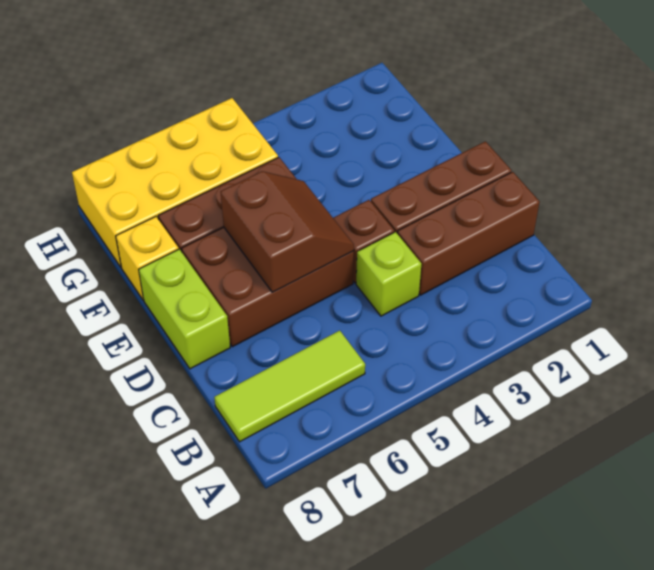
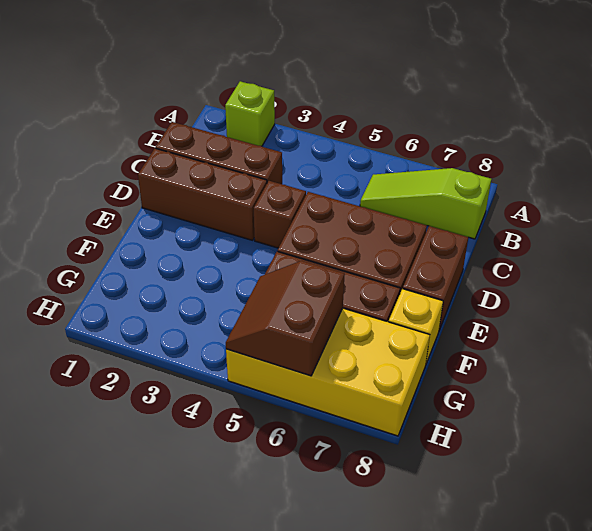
lime tile B6:B8 level 1 -> lime slope B6:B8 level 1 top 8
lime brick C4 level 1 -> lime brick A2 level 1
brown slope D5:E6 level 2 top 6 -> brown slope G5:H6 level 2 top 6
lime brick D8:E8 level 1 -> brown brick D8:E8 level 1

